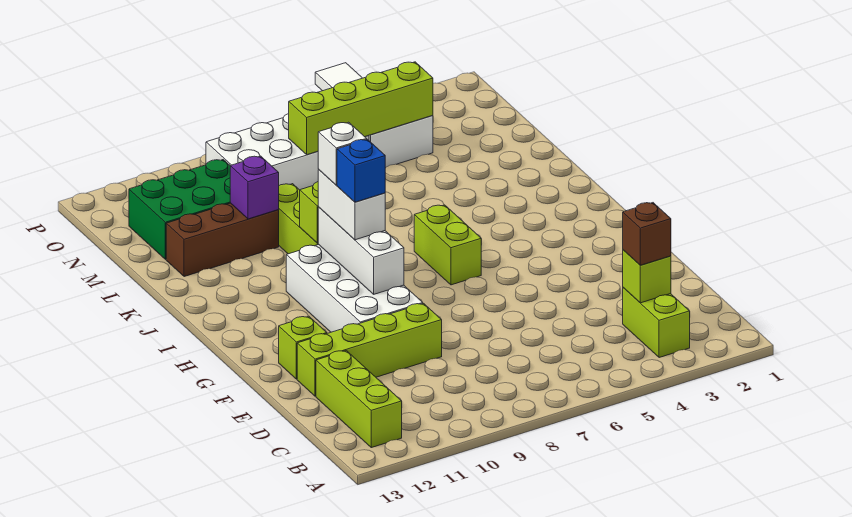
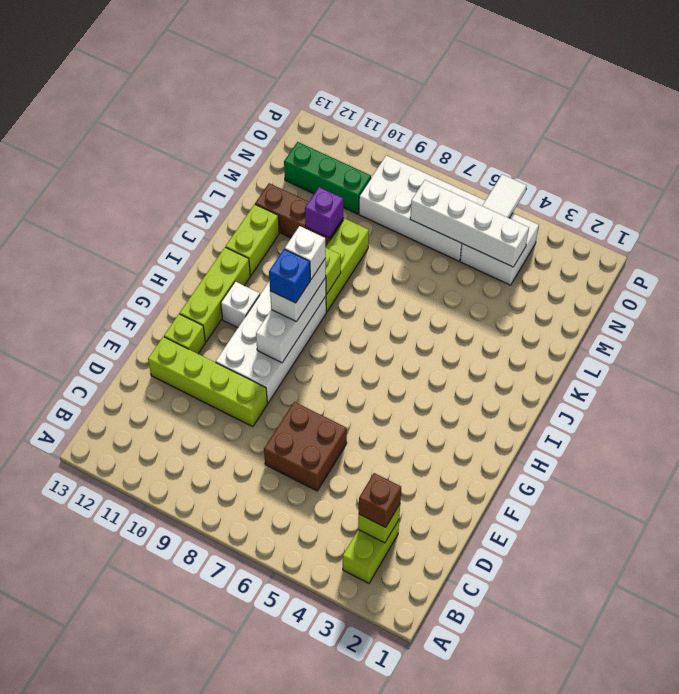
lime brick B12:D12 level 1 -> lime brick G12:I12 level 1
none -> brown brick D6:E7 level 1
lime brick H6:I6 level 1 -> lime brick J12:K12 level 1
none -> white brick H11 level 1
green brick M10:N12 level 1 -> green brick N10:N12 level 1
lime brick N4:N7 level 2 -> white brick N4:N7 level 2

